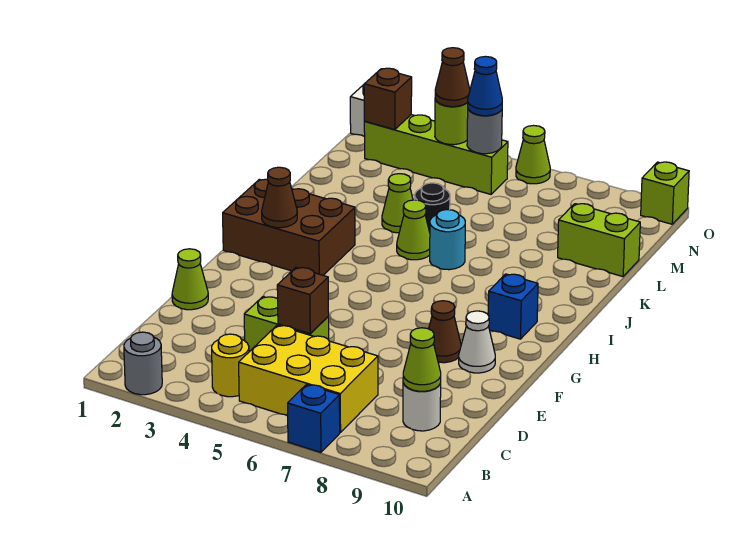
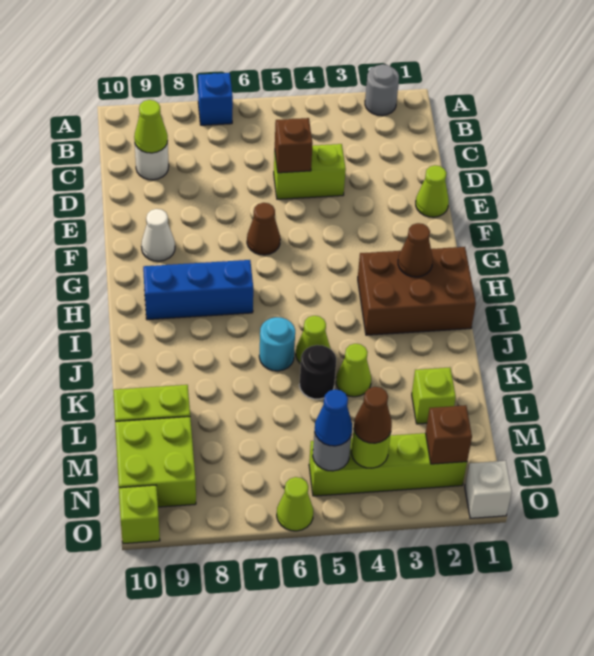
yellow round brick B4 level 1 -> none
yellow brick B5:C7 level 1 -> none
brown cone F8 level 1 -> brown cone F6 level 1
blue brick H9 level 1 -> blue brick H7:H9 level 1
none -> lime brick L2 level 1
none -> lime brick M9:N10 level 1

